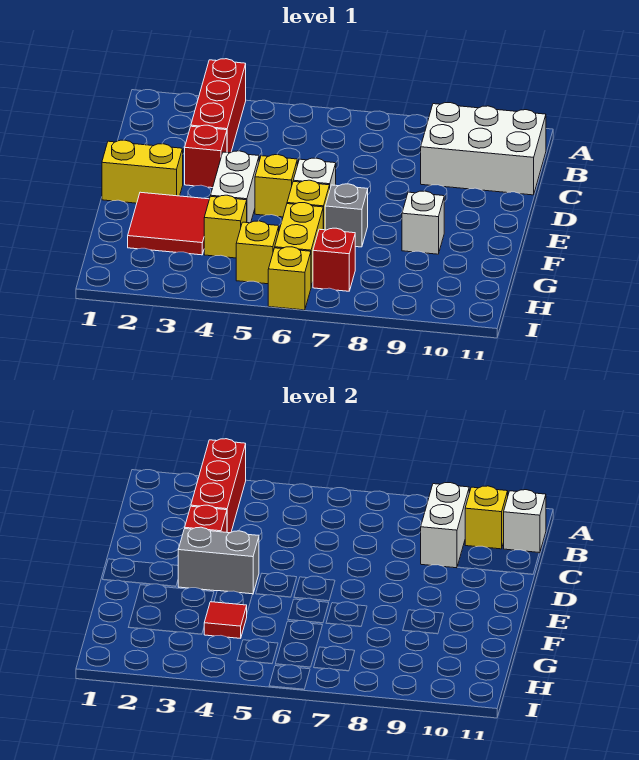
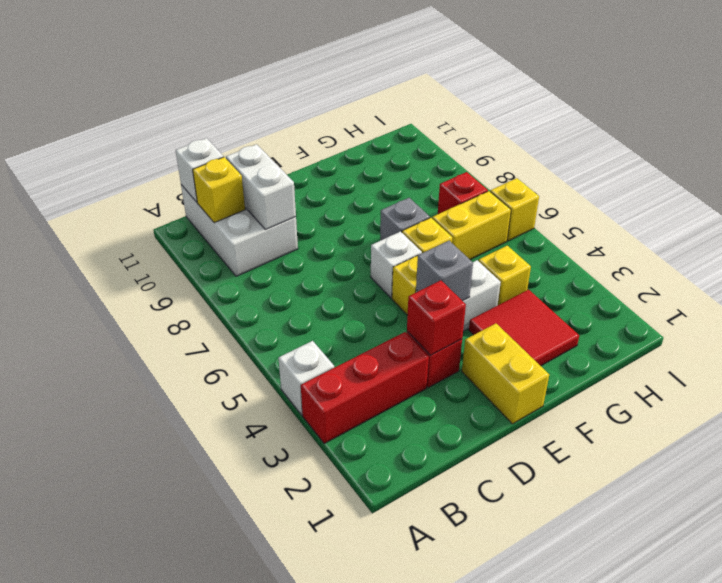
red brick A3:C3 level 2 -> none
white brick B9:C9 level 2 -> white brick C9:C10 level 2
grey brick E3:E4 level 2 -> grey brick E4 level 2
white brick F9 level 1 -> white brick A4 level 1
red tile G4 level 2 -> none
yellow brick H5 level 1 -> none

